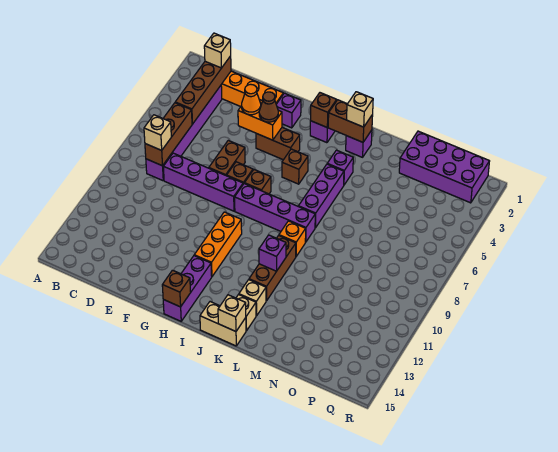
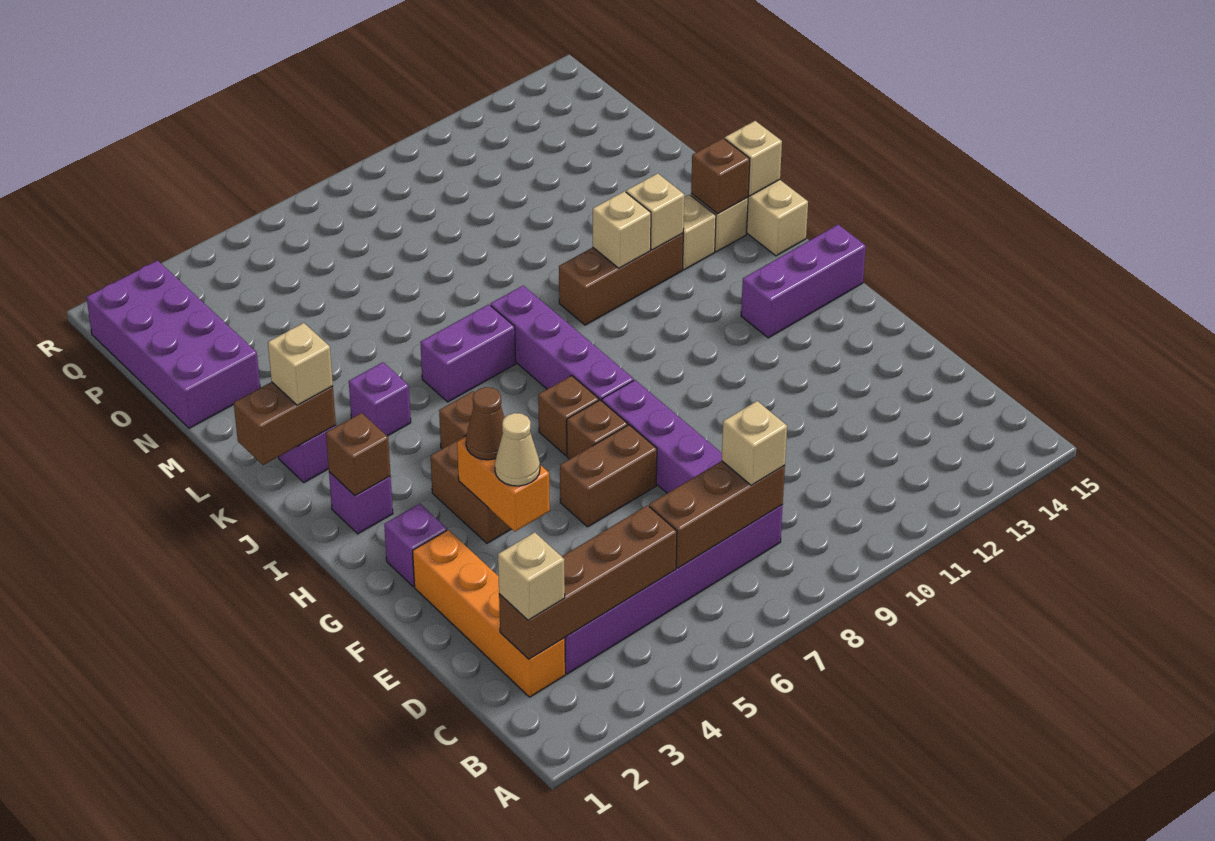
orange cone F4 level 3 -> tan cone F4 level 3
orange brick H10:H12 level 1 -> none
brown brick H15 level 2 -> brown brick K14 level 2
brown brick J2:K2 level 2 -> brown brick K1:K2 level 2
purple brick K5:K7 level 1 -> purple brick K6:K7 level 1
orange brick K9 level 1 -> none
purple brick K11 level 2 -> tan brick K11 level 2
none -> tan brick K12 level 2

